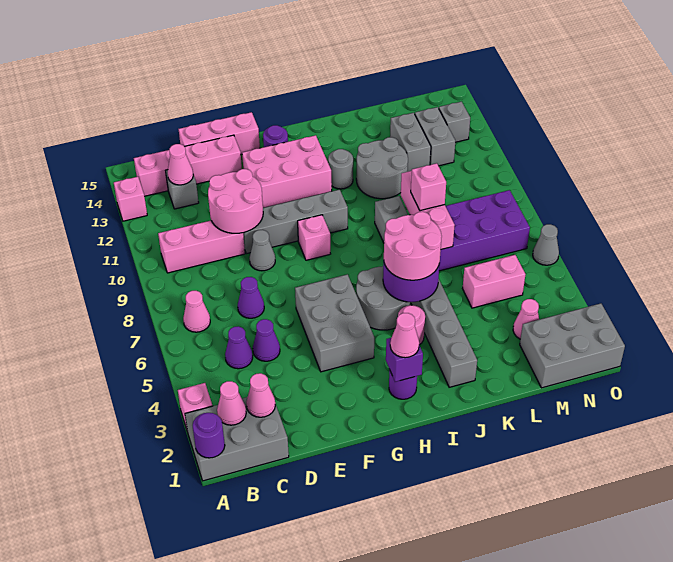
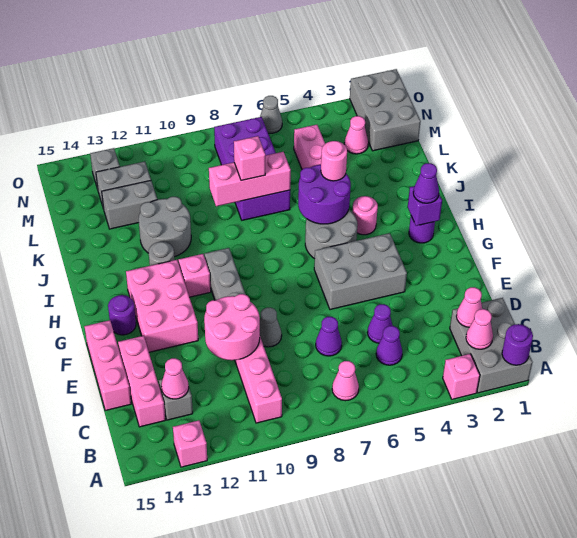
pink brick B14:E14 level 1 -> pink brick C14:E14 level 1
pink brick G9 level 1 -> pink brick H11 level 1
pink cone H2 level 3 -> purple cone H2 level 3
pink round brick I5:J6 level 3 -> pink round brick J5 level 3
grey brick J2:J9 level 1 -> none

